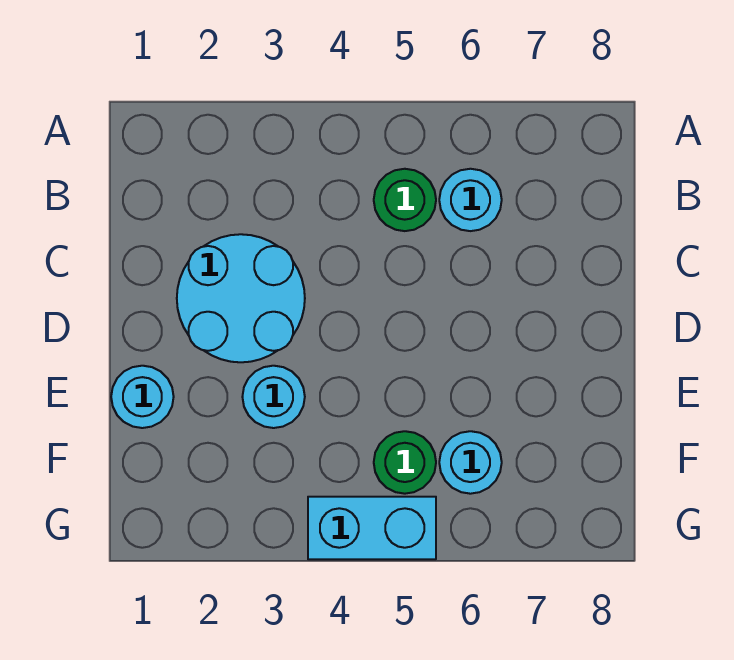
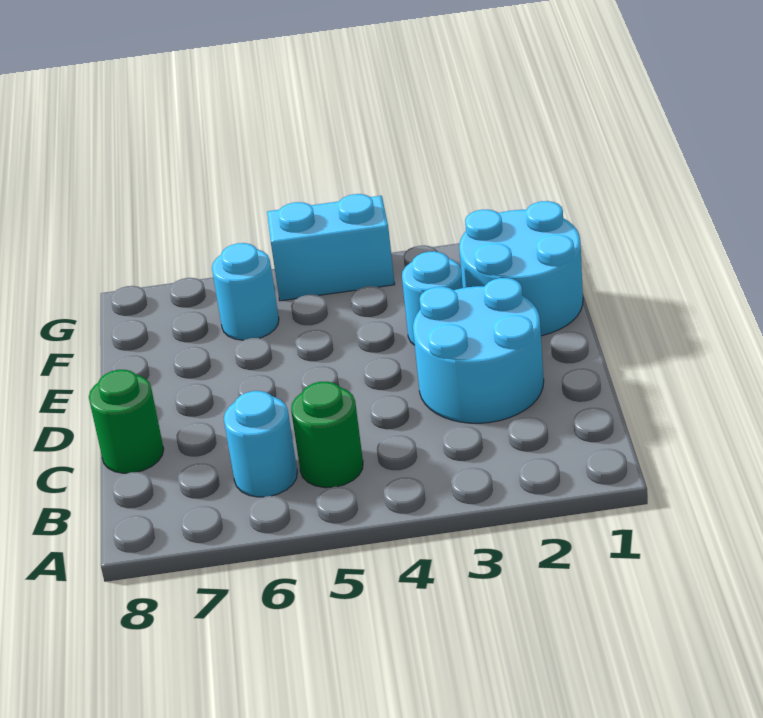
cyan round brick E1 level 1 -> cyan round brick E1:F2 level 1
green round brick F5 level 1 -> green round brick C8 level 1

